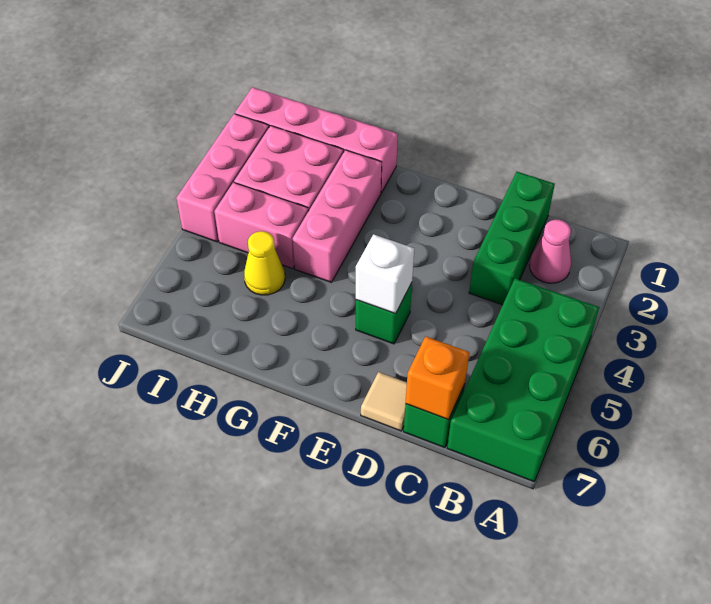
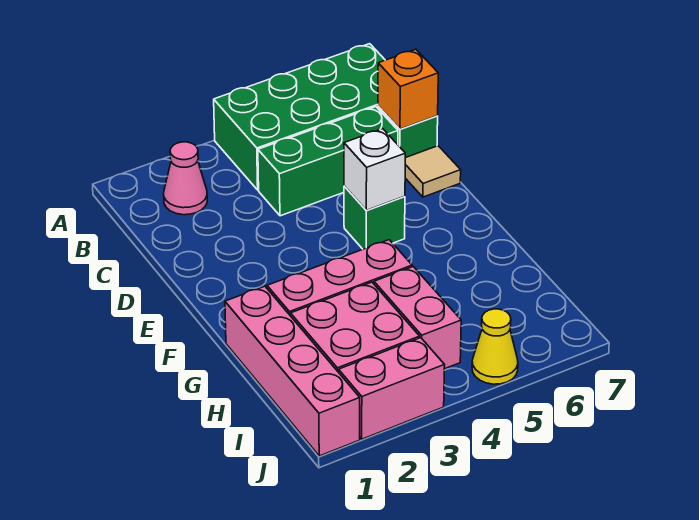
green brick C1:C3 level 1 -> green brick C4:C6 level 1
yellow cone H5 level 1 -> yellow cone J5 level 1
pink brick J2:J4 level 1 -> pink brick J2:J3 level 1

